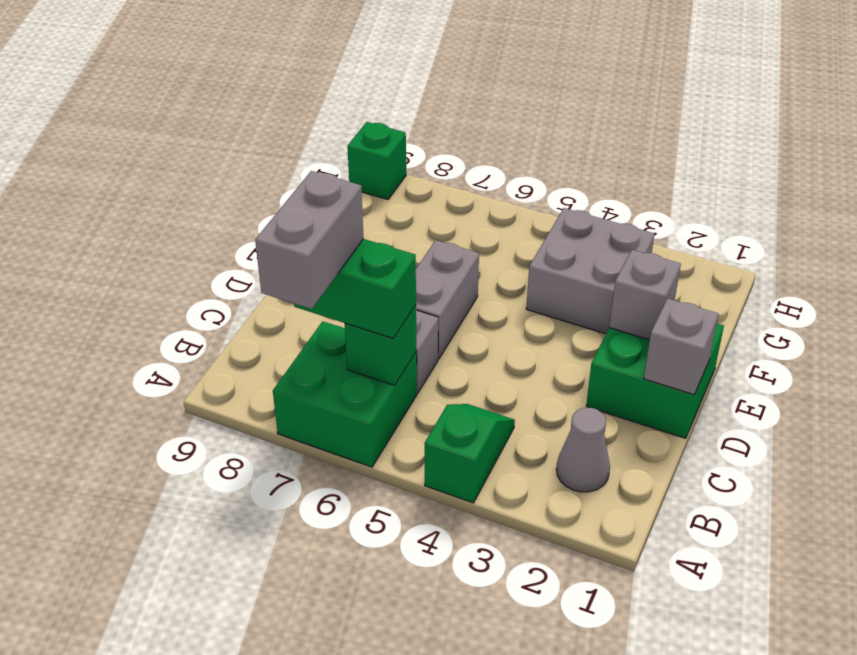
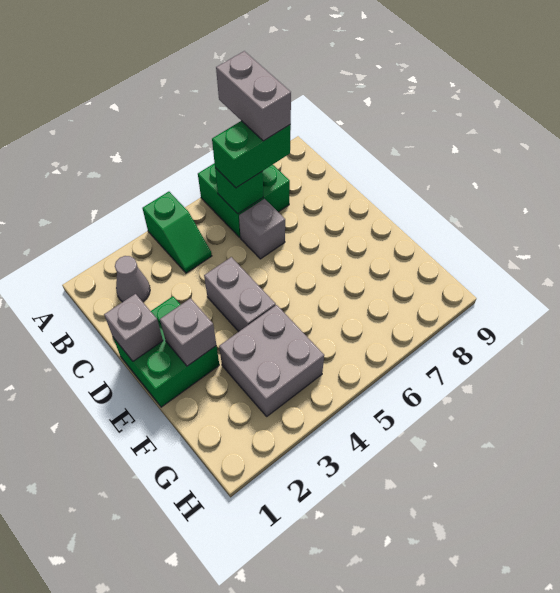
grey brick D6:E6 level 1 -> grey brick D4:E4 level 1
green brick H9 level 1 -> none

